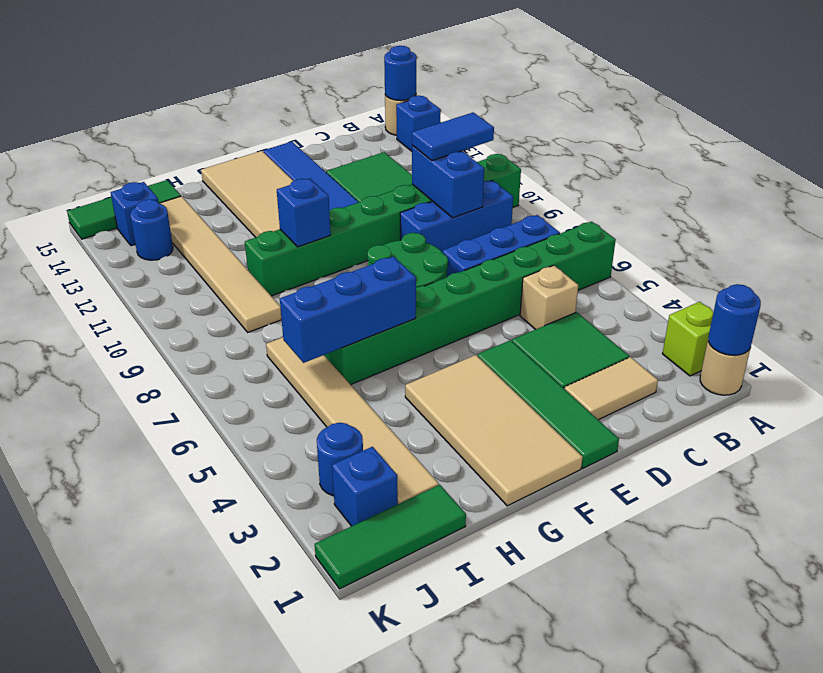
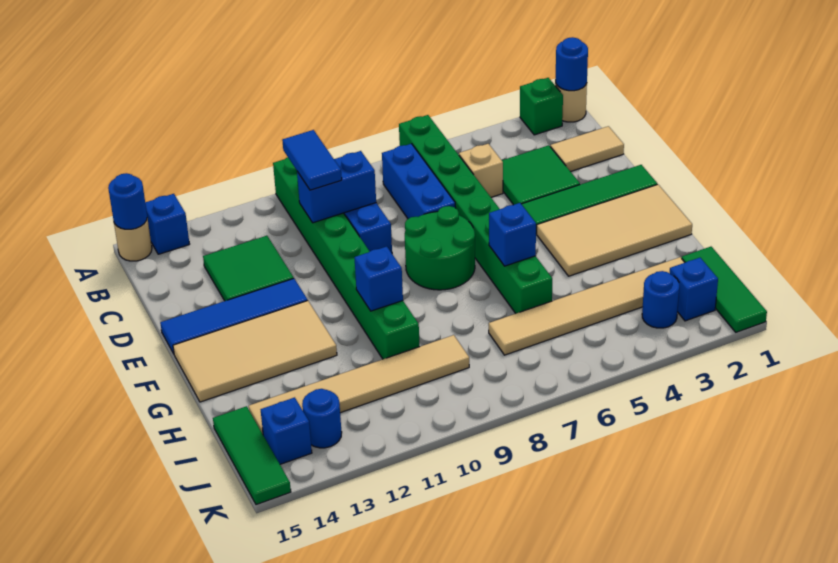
lime brick A2 level 1 -> green brick A2 level 1
tan tile C2:D2 level 1 -> tan tile C1:C2 level 1
blue brick G6:I6 level 2 -> blue brick G6 level 2

